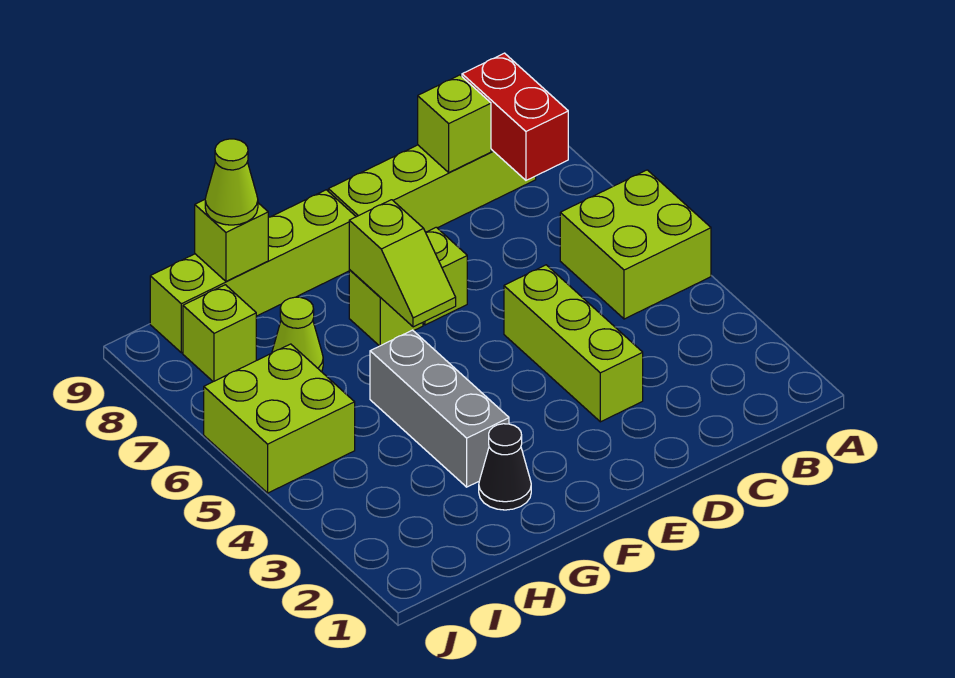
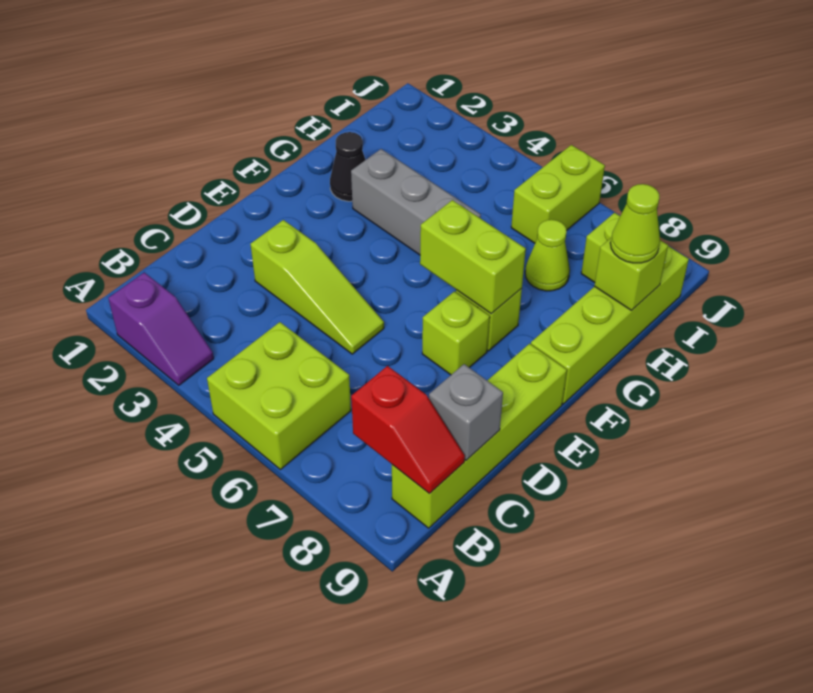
none -> purple slope A2:A3 level 1 top 2
red brick B8:B9 level 2 -> red slope B8:B9 level 2 top 8
lime brick C9 level 2 -> grey brick C9 level 2
lime brick D3:D5 level 1 -> lime slope D3:D5 level 1 top 3
lime slope F6:F7 level 2 top 7 -> lime brick F6:F7 level 2
lime brick I5:J6 level 1 -> lime brick I6:J6 level 1

